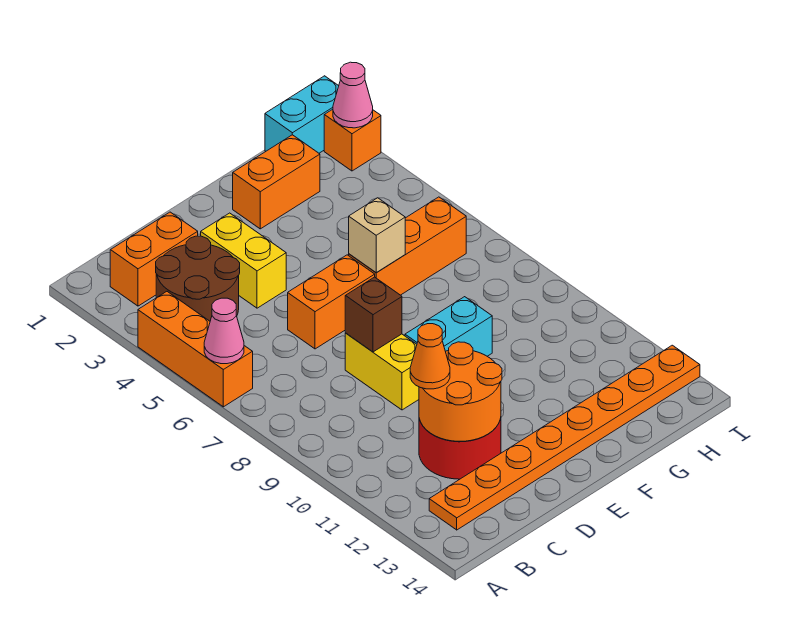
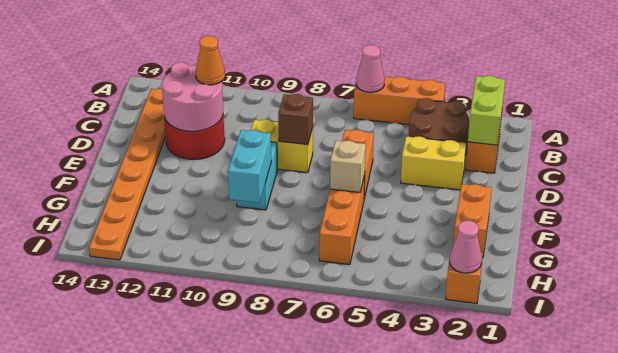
none -> lime brick B2:C2 level 2
orange round brick C11:D12 level 2 -> pink round brick C11:D12 level 2
cyan brick H1:I1 level 1 -> cyan brick F9:G9 level 2

